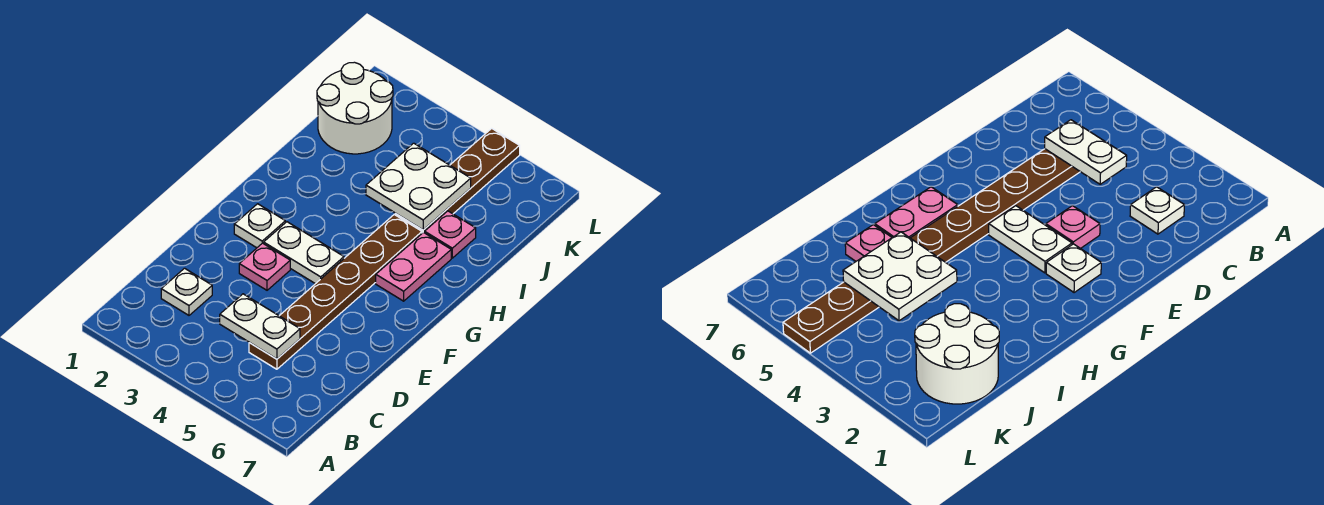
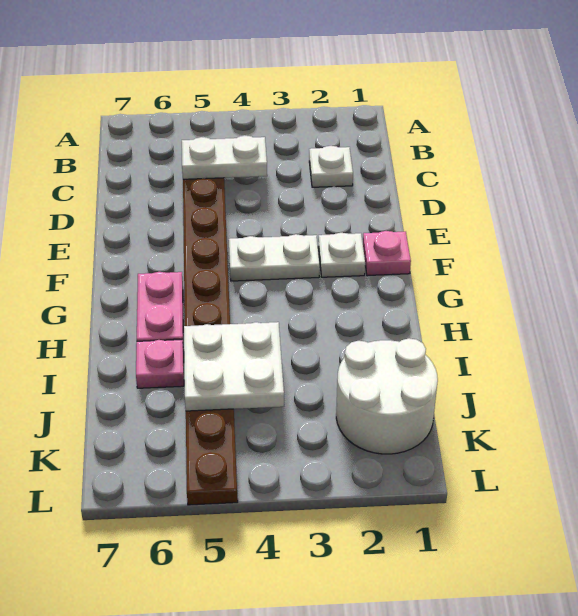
pink plate E3 level 1 -> pink plate F1 level 1

